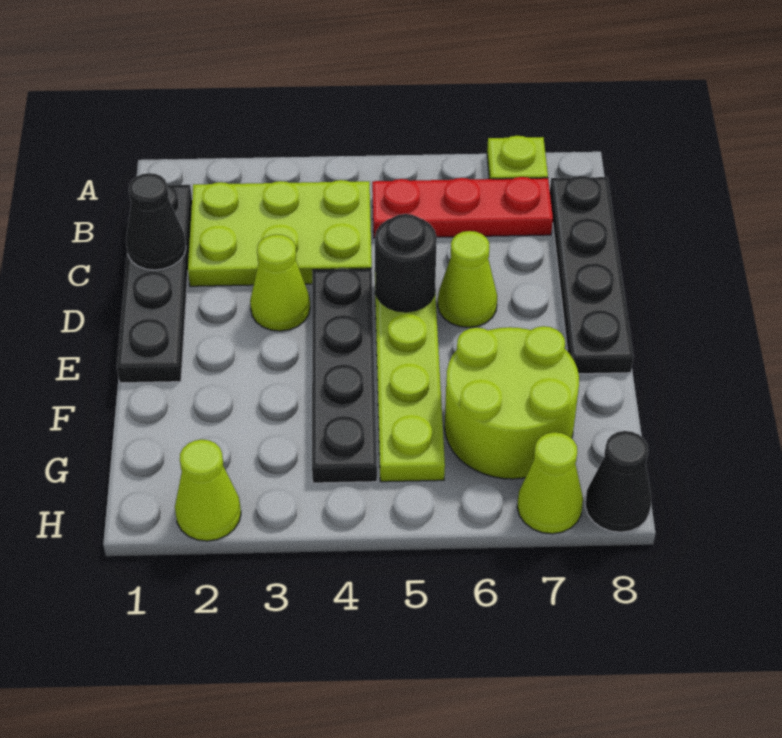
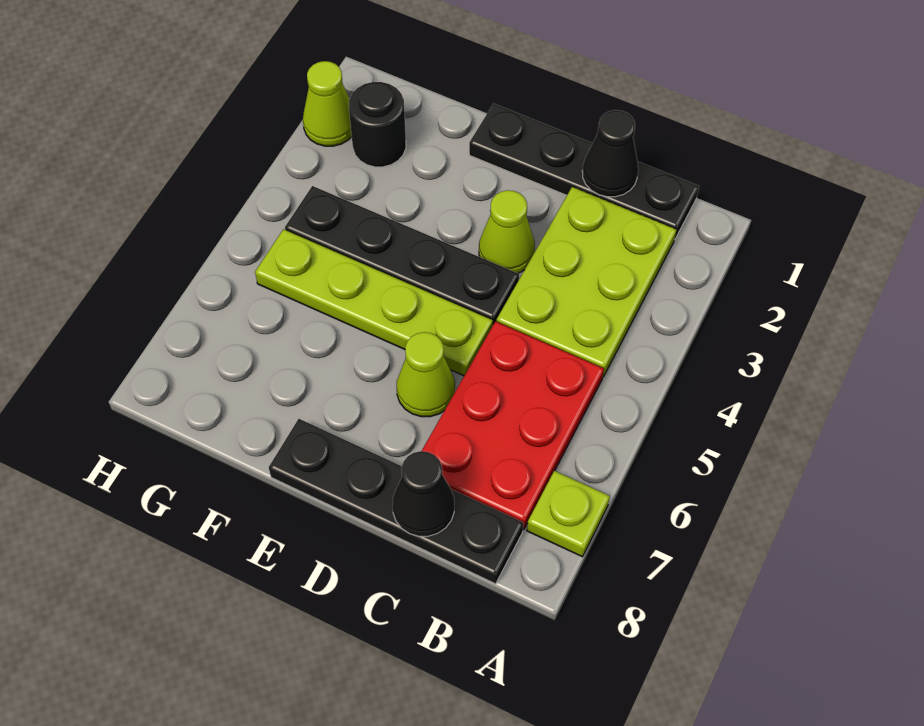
red plate B5:B7 level 1 -> red plate B5:C7 level 1
black round brick D5 level 2 -> black round brick G2 level 1
lime round brick F6:G7 level 1 -> none
lime cone H7 level 1 -> none
black cone H8 level 1 -> black cone C8 level 2

